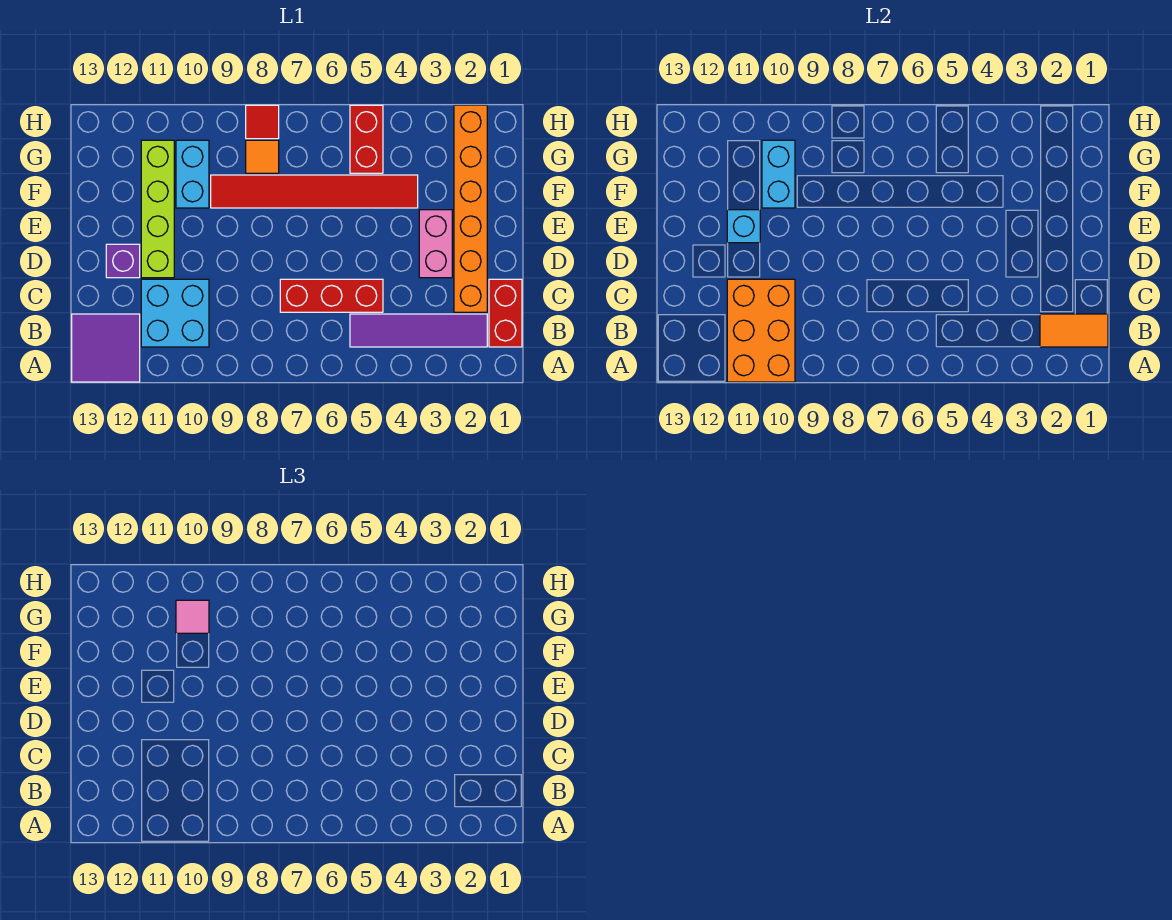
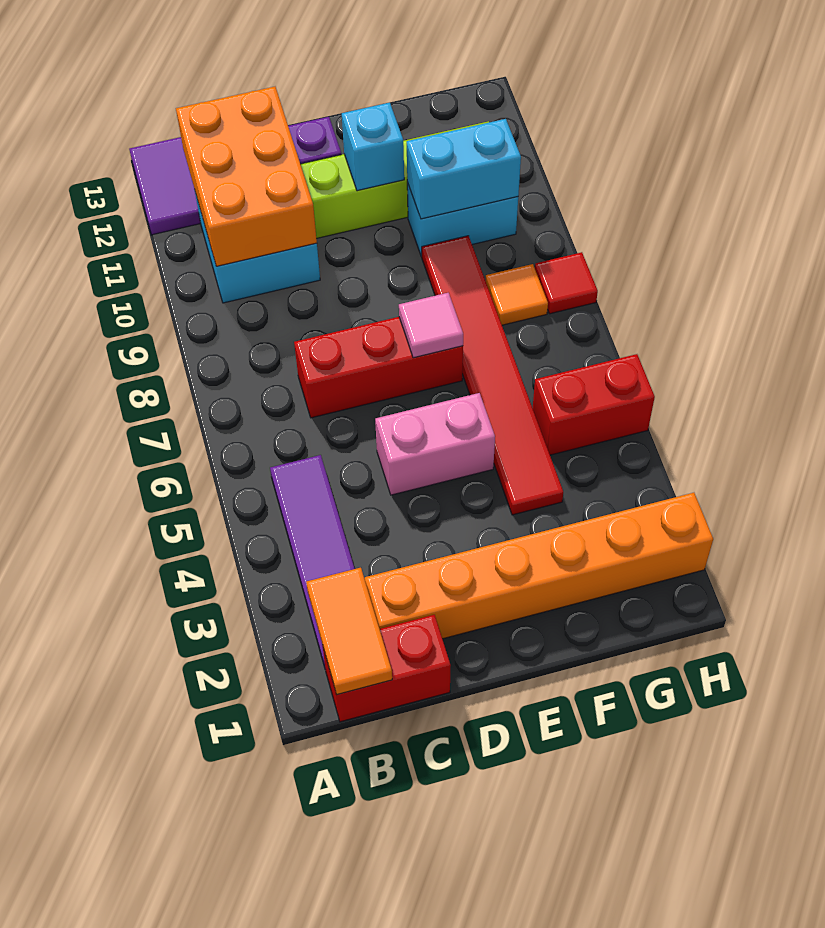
orange brick A10:C11 level 2 -> orange brick B10:C12 level 2
red brick C5:C7 level 1 -> red brick C7:E7 level 1
pink brick D3:E3 level 1 -> pink brick D5:E5 level 1
pink tile G10 level 3 -> pink tile E7 level 2

